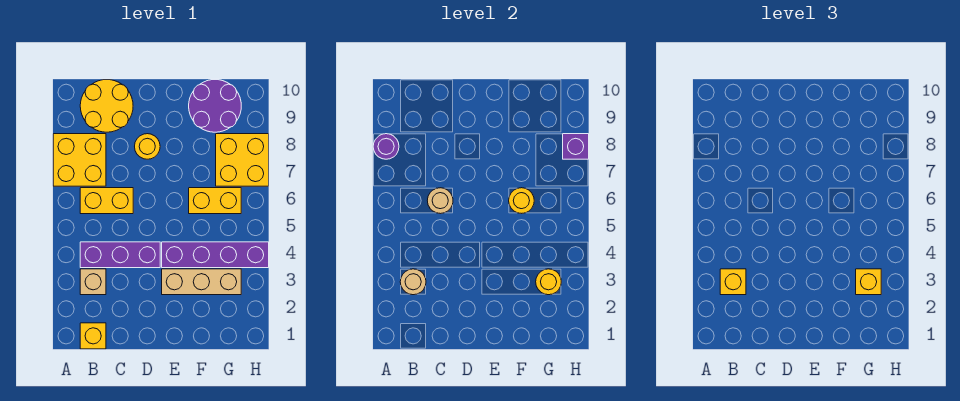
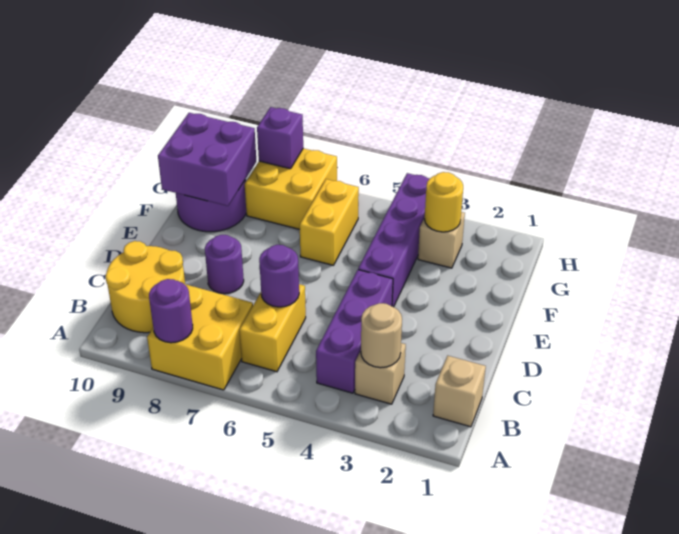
yellow brick B1 level 1 -> tan brick B1 level 1
yellow brick B3 level 3 -> none
tan round brick C6 level 2 -> purple round brick C6 level 2
yellow round brick D8 level 1 -> purple round brick D8 level 1
tan brick E3:G3 level 1 -> tan brick G3 level 1
yellow round brick F6 level 2 -> none
none -> purple brick F9:G10 level 2
yellow brick G3 level 3 -> none

